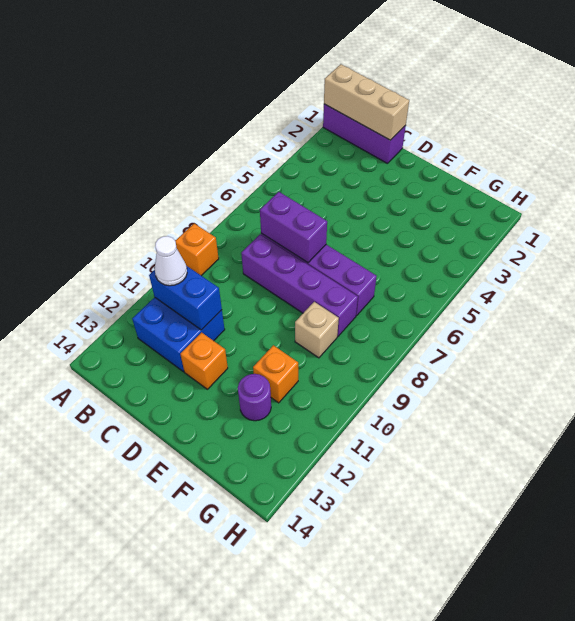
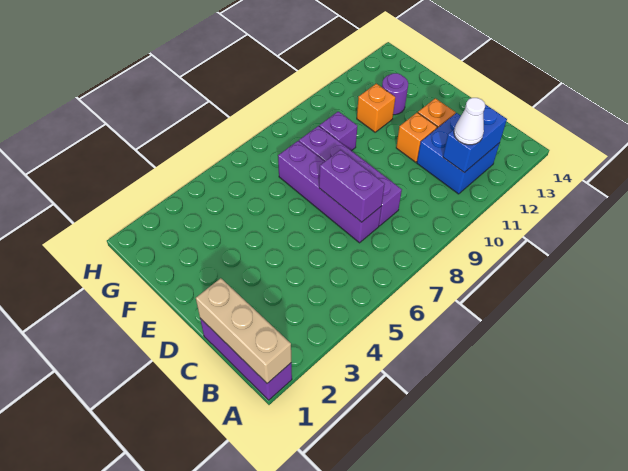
orange brick A9 level 1 -> orange brick D11 level 1
blue brick B11:C11 level 2 -> blue brick B11:B12 level 2
tan brick F9 level 1 -> purple brick F9 level 1

